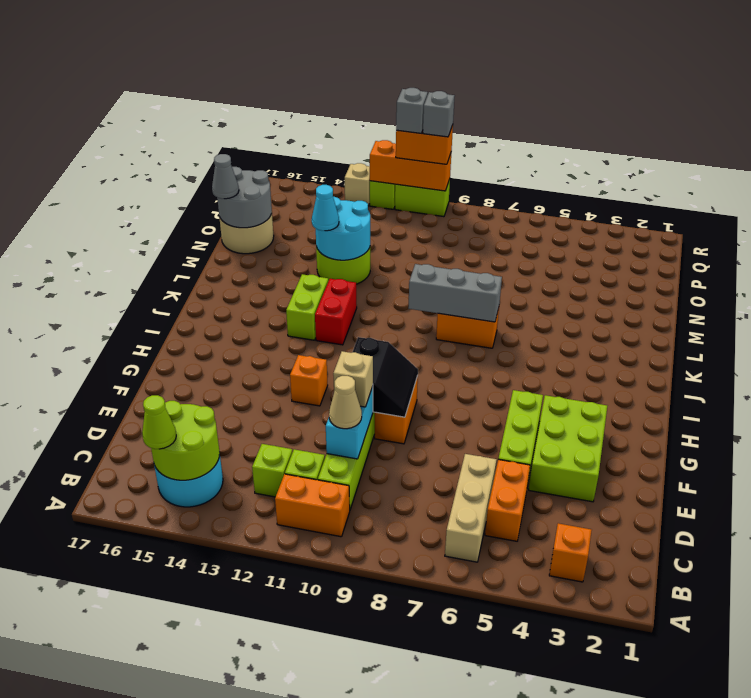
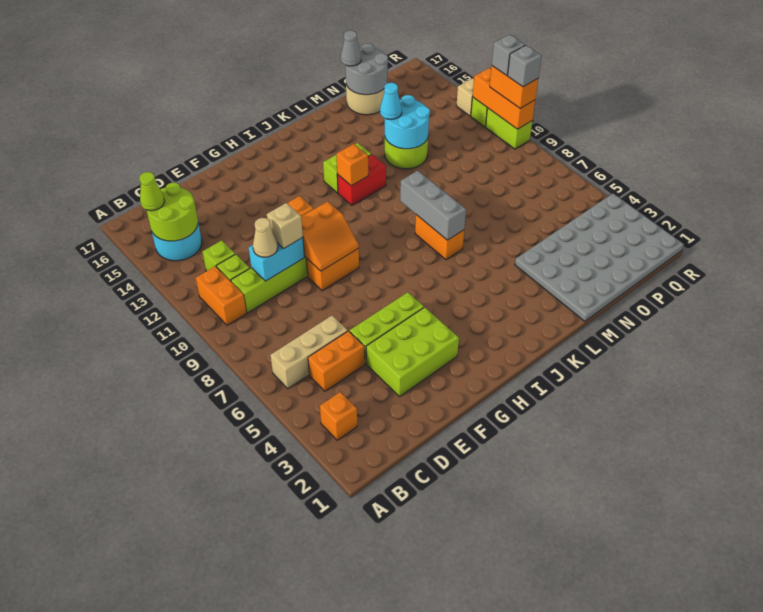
black slope F9:G10 level 2 top 10 -> orange slope F9:G10 level 2 top 10
none -> orange brick J12 level 2
none -> grey plate M1:R4 level 1

